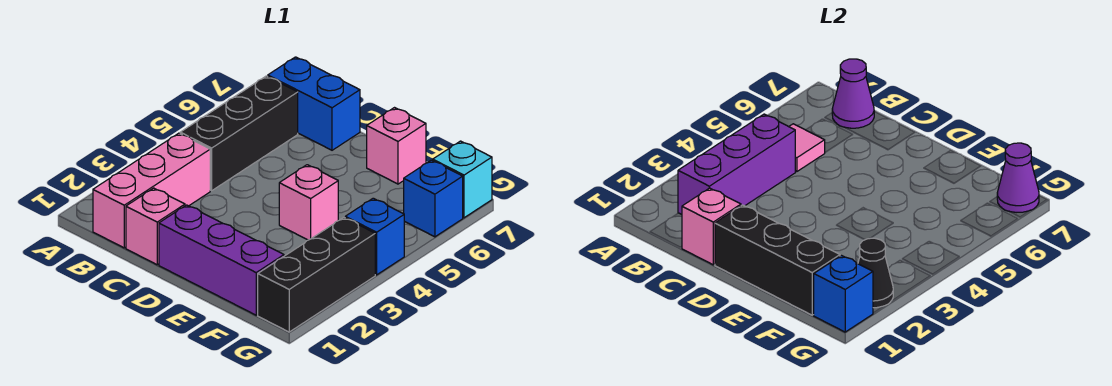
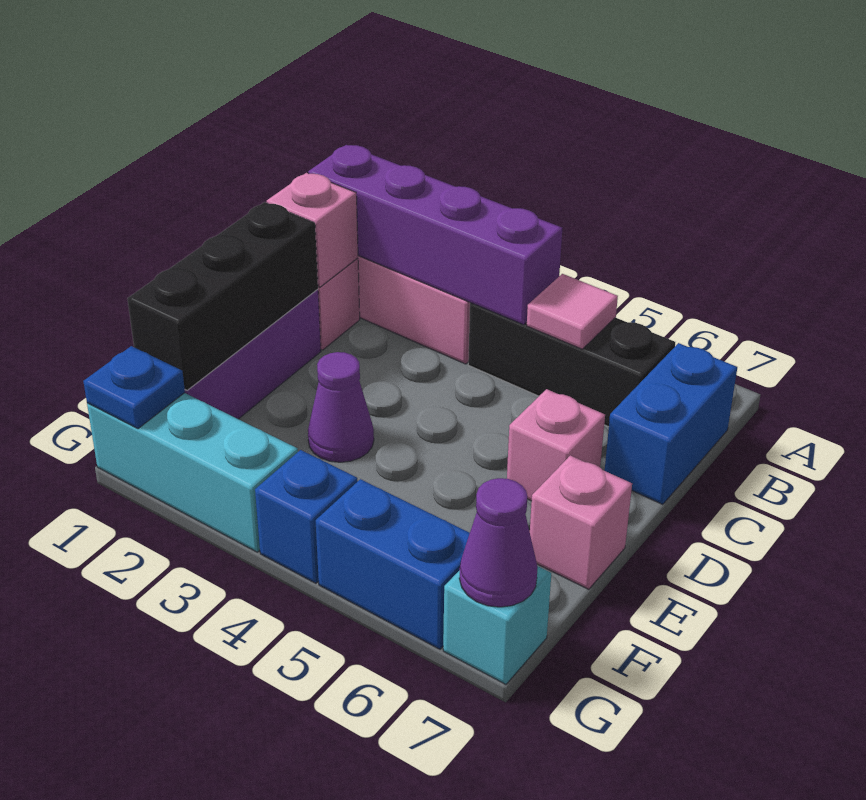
purple brick B2:B4 level 2 -> purple brick B1:B4 level 2
purple cone B7 level 2 -> purple cone E3 level 1
pink brick E4 level 1 -> pink brick D6 level 1
black brick G1:G3 level 1 -> cyan brick G1:G3 level 1
blue brick G1 level 2 -> blue plate G1 level 2
black cone G2 level 2 -> none
blue brick G6 level 1 -> blue brick G5:G6 level 1

